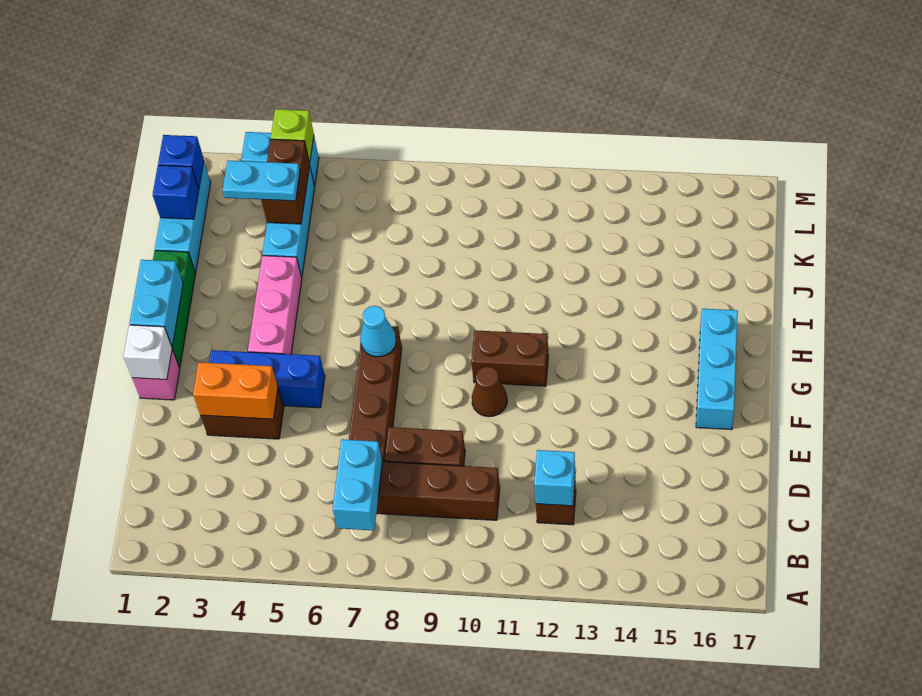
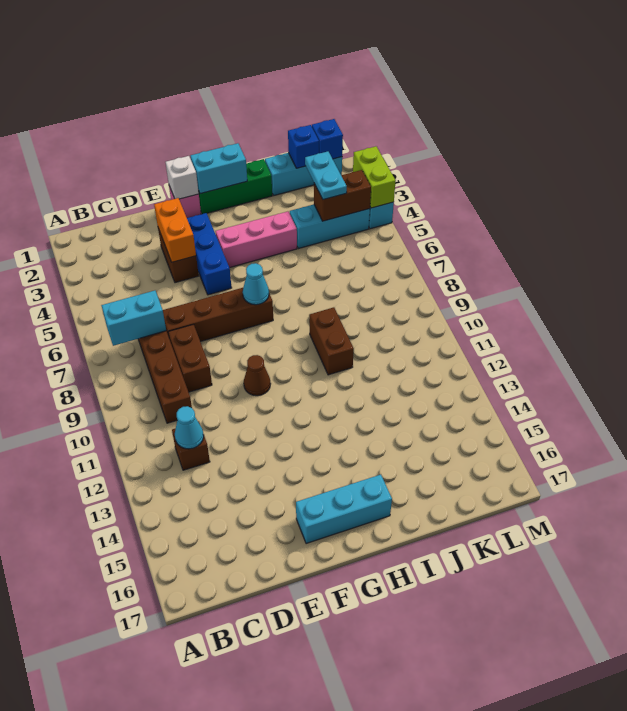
cyan brick C12 level 2 -> cyan cone C12 level 2
brown brick G10:G11 level 1 -> brown brick I9:I10 level 1
lime brick M4 level 2 -> lime brick M3:M4 level 2

